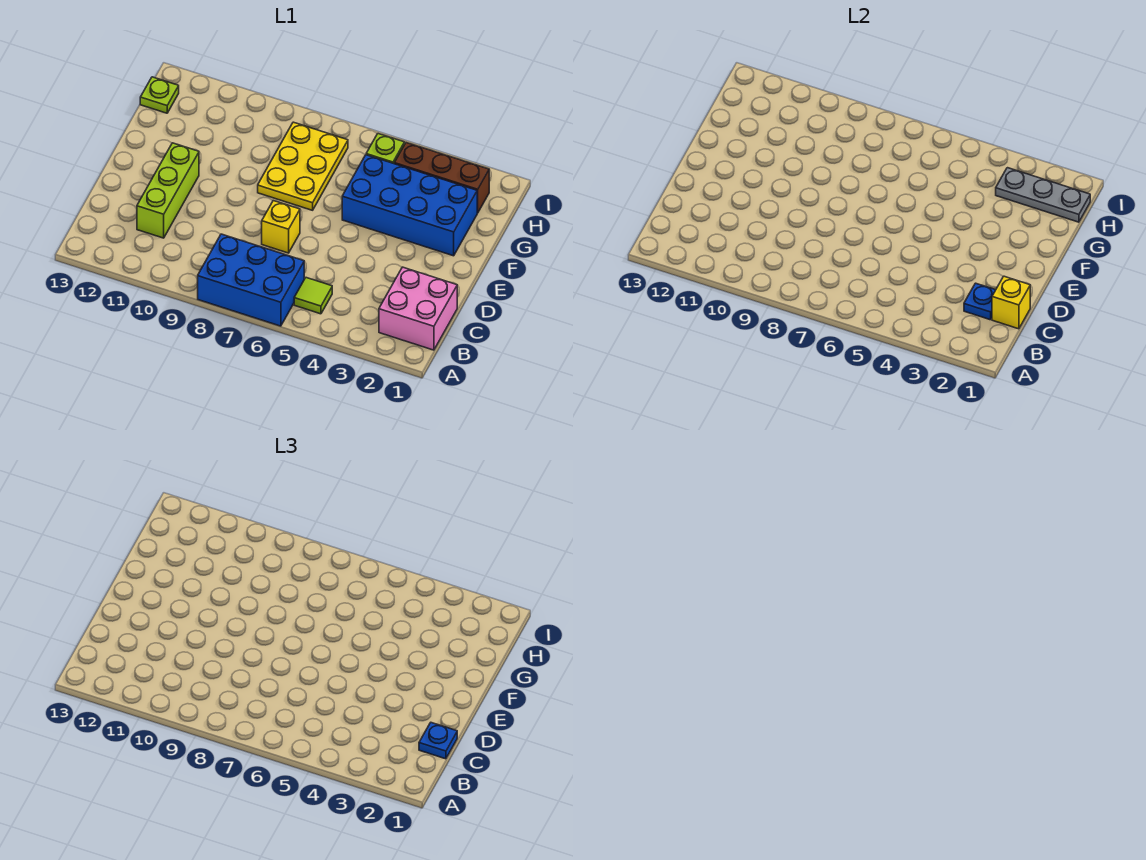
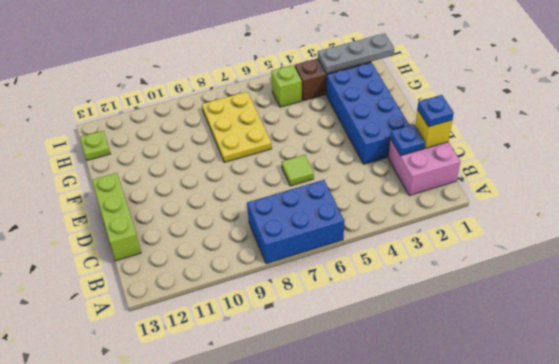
lime tile B5 level 1 -> lime tile D6 level 1
lime brick C11:E11 level 1 -> lime brick C13:E13 level 1
yellow brick D7 level 1 -> none
blue brick F2:G5 level 1 -> blue brick D2:G3 level 1

